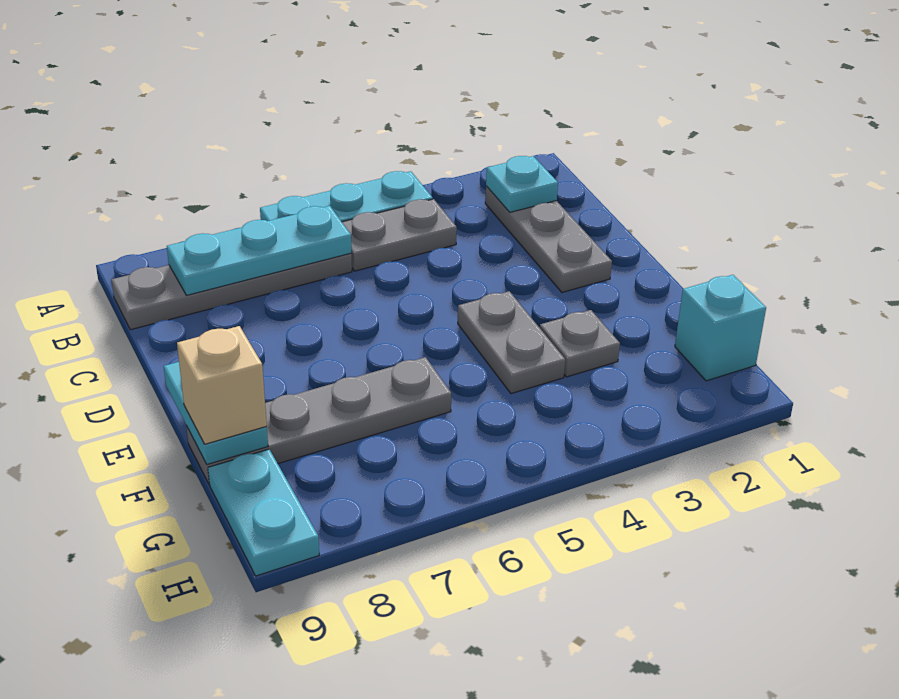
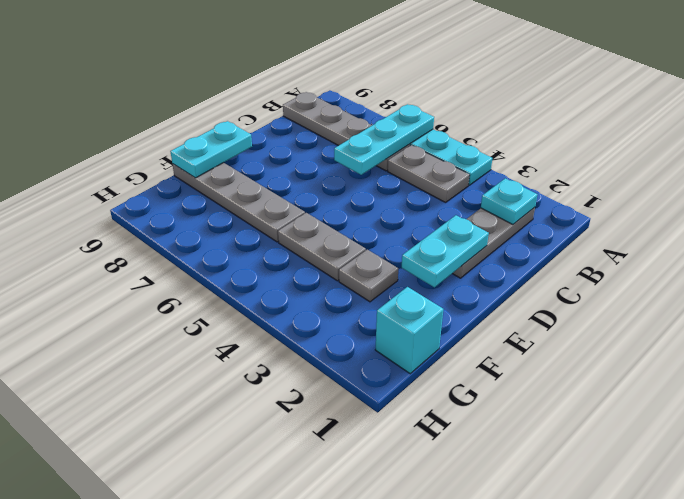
cyan plate B6:B8 level 2 -> cyan plate A6:C6 level 2
grey plate E4:F4 level 1 -> grey plate F4:F5 level 1
tan brick F9 level 3 -> none
cyan plate G9:H9 level 1 -> cyan plate D2:E2 level 2

